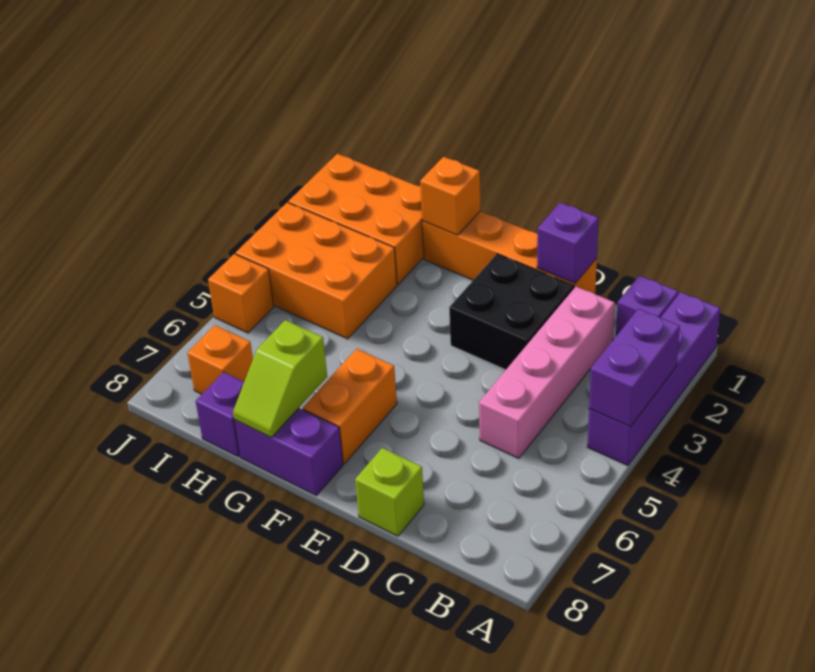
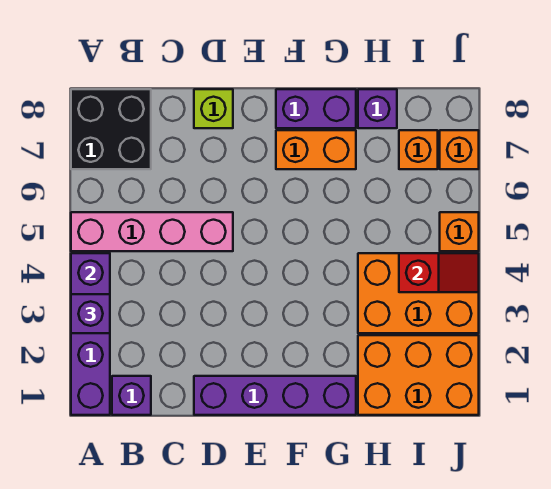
pink brick C2:C5 level 1 -> pink brick A5:D5 level 1
orange brick D1:G1 level 1 -> purple brick D1:G1 level 1
purple brick D1 level 2 -> purple brick A3 level 3
black brick D2:E3 level 1 -> black brick A7:B8 level 1
orange brick F6:F7 level 1 -> orange brick F7:G7 level 1
orange brick G1 level 2 -> orange brick J7 level 1
lime slope G7:G8 level 2 top 7 -> none
none -> red slope I4:J4 level 2 top I

